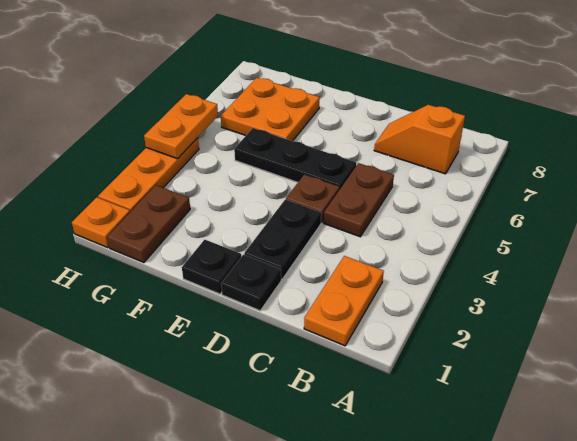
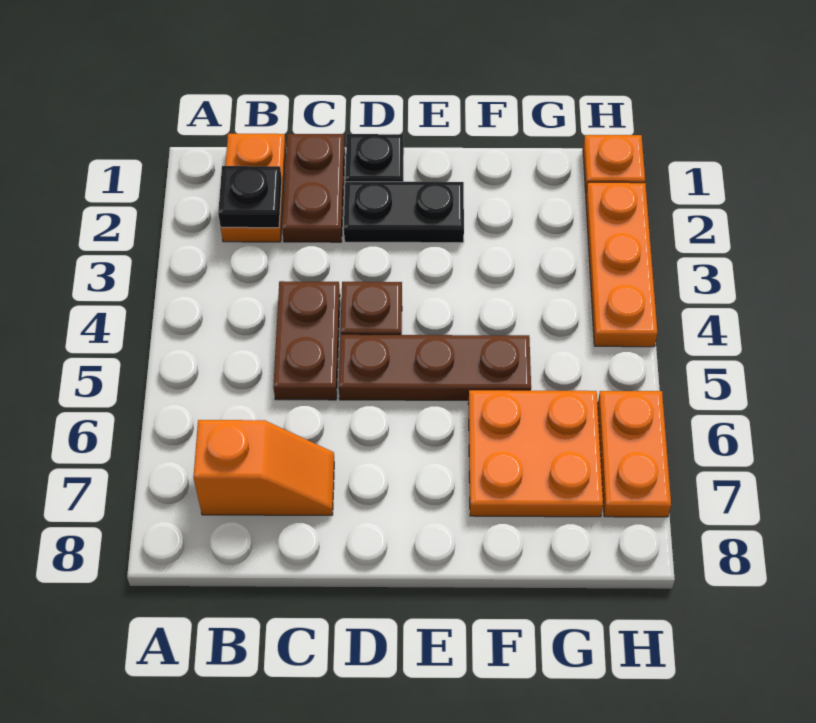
black plate D2:D3 level 1 -> black plate D2:E2 level 1
black plate D5:F5 level 1 -> brown plate D5:F5 level 1
black plate E1 level 1 -> black plate B2 level 2
brown plate G1:G2 level 1 -> brown plate C1:C2 level 1
orange plate H4:H5 level 2 -> orange plate H6:H7 level 1

